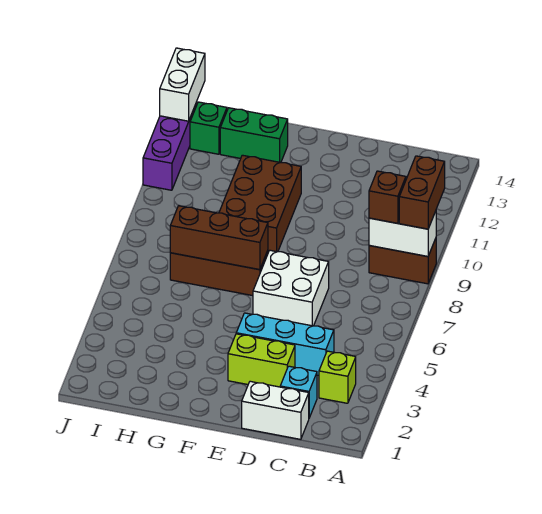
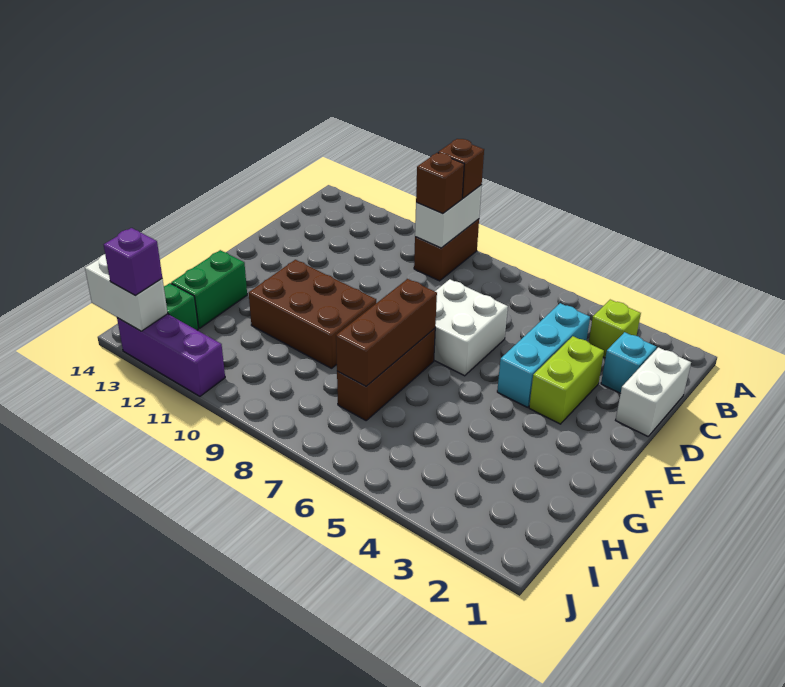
brown brick A9:A10 level 3 -> brown brick A9 level 3
none -> purple brick J13 level 3

